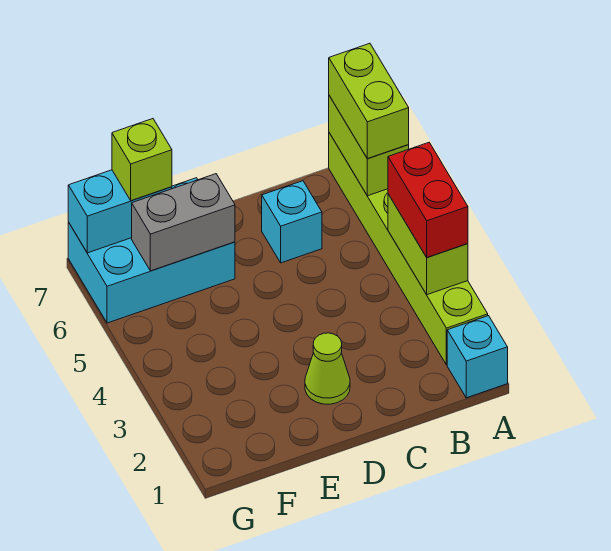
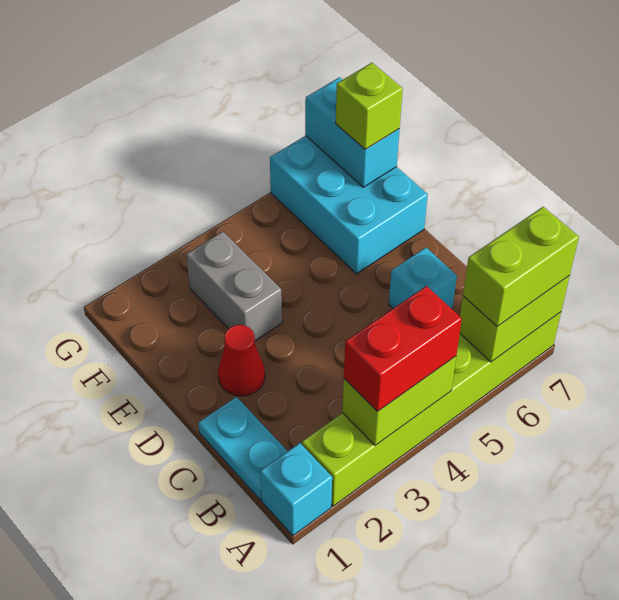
none -> cyan plate B1:C1 level 1
lime cone D2 level 1 -> red cone D2 level 1
grey brick E6:F6 level 2 -> grey brick E3:F3 level 1

